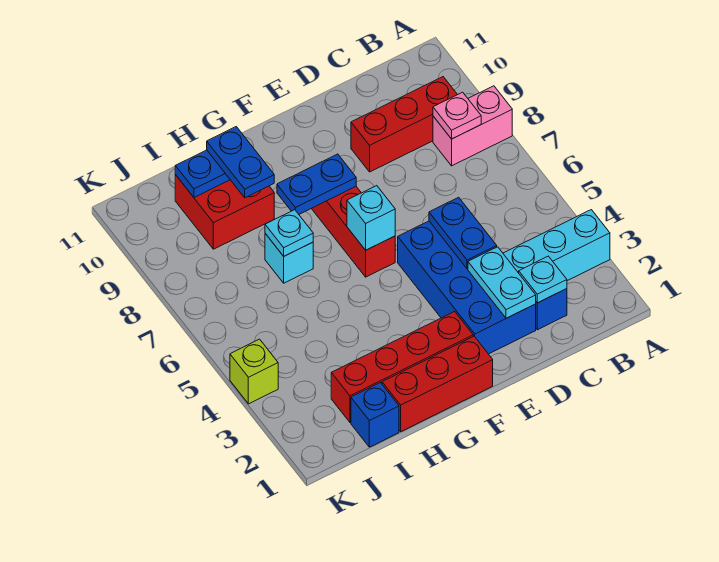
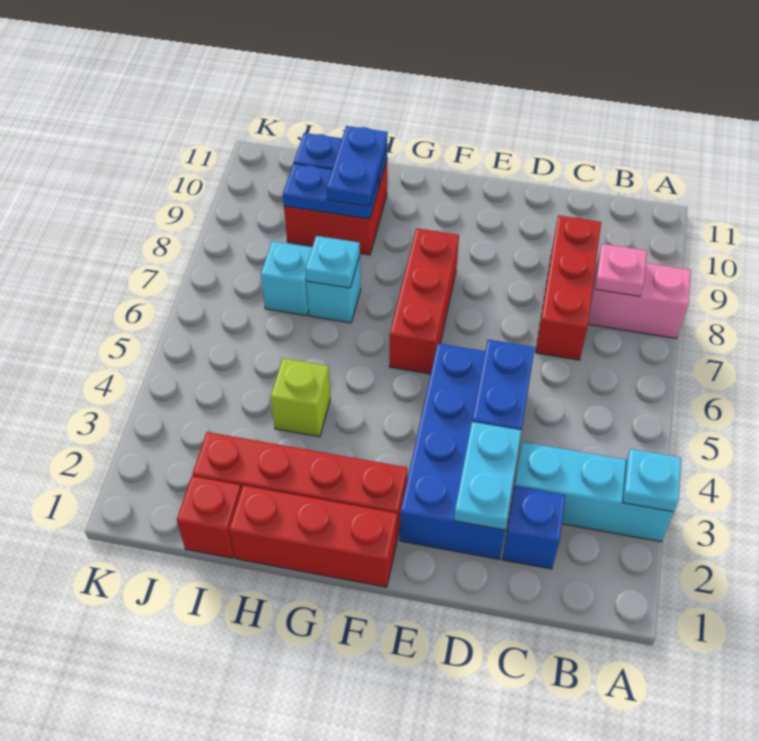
red brick B9:D9 level 1 -> red brick C7:C9 level 1
cyan plate C2 level 2 -> cyan plate A3 level 2
cyan brick F6 level 2 -> cyan brick I7 level 1
blue plate F8:G8 level 2 -> blue plate H9:I9 level 2
blue brick I1 level 1 -> red brick I1 level 1
lime brick K4 level 1 -> lime brick H4 level 1

